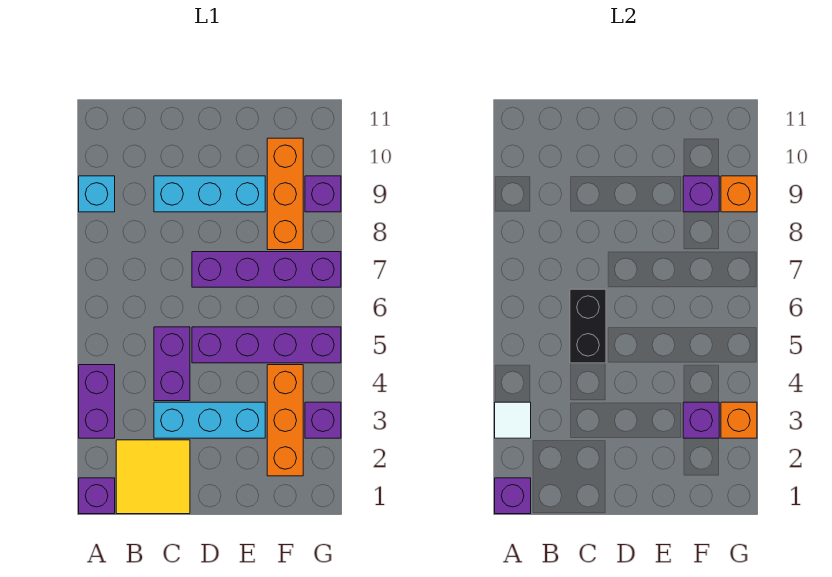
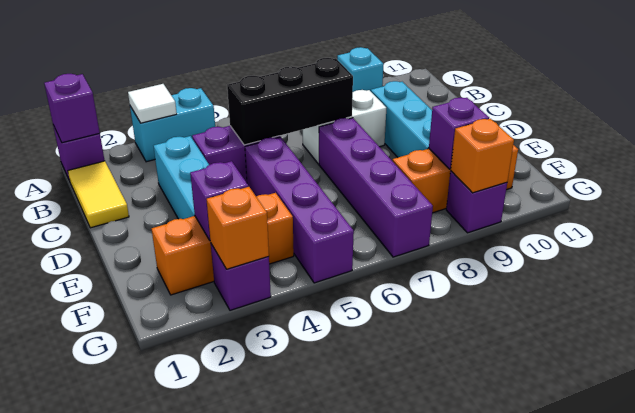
purple brick A3:A4 level 1 -> cyan brick A3:A4 level 1
yellow tile B1:C2 level 1 -> yellow tile B1:C1 level 1
black brick C5:C6 level 2 -> black brick C5:C7 level 2
none -> white brick C7:C8 level 1

